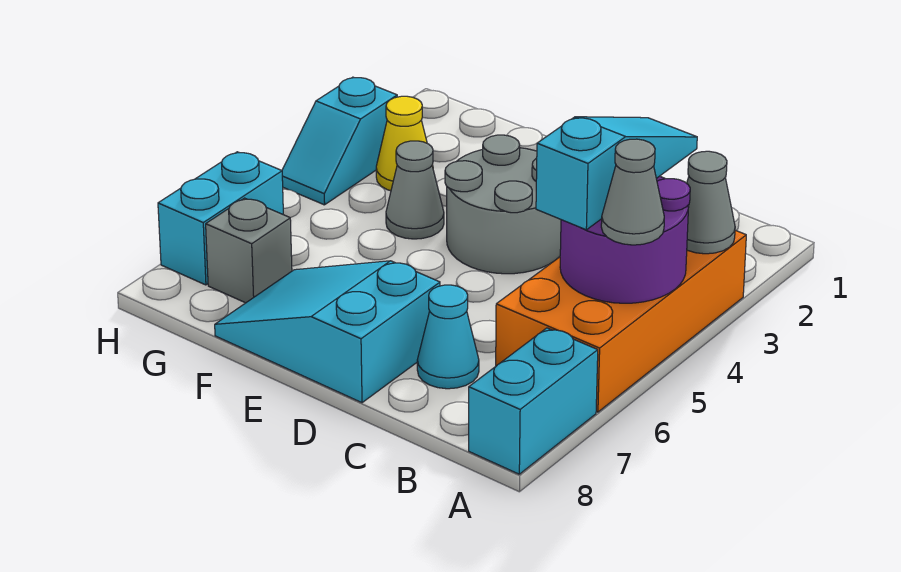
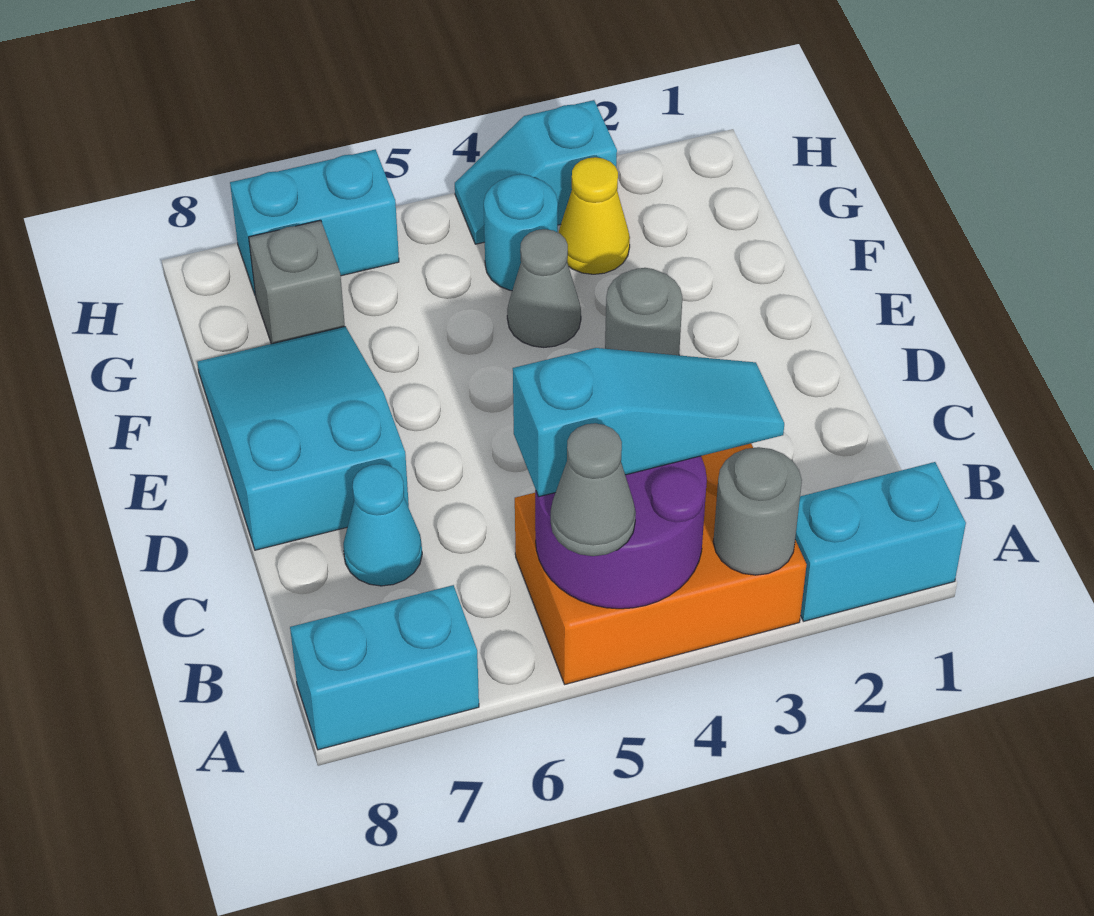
none -> cyan brick A1:A2 level 1
orange brick A3:B6 level 1 -> orange brick A3:B5 level 1
grey cone A3 level 2 -> grey round brick A3 level 2
grey round brick D3:E4 level 1 -> grey round brick E3 level 1
none -> cyan round brick G4 level 1

